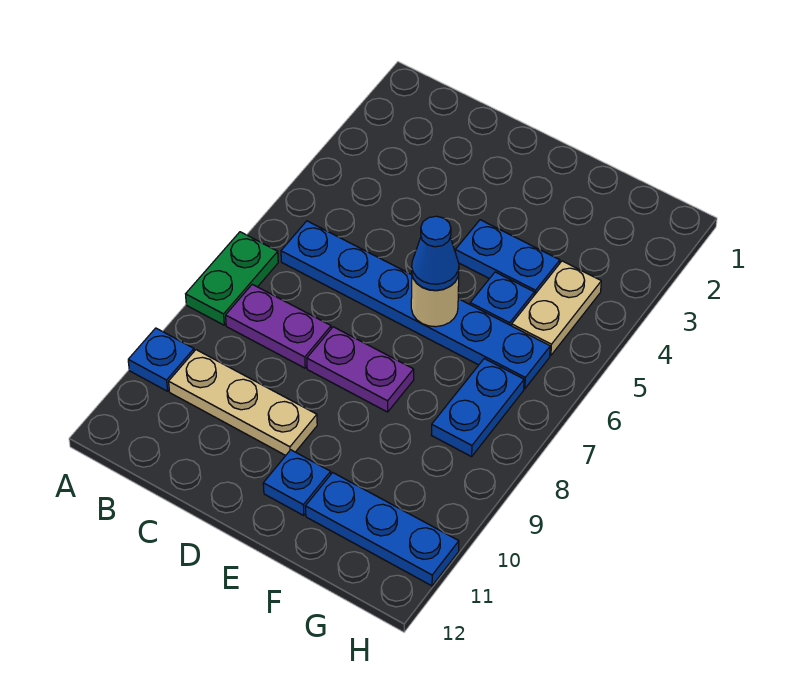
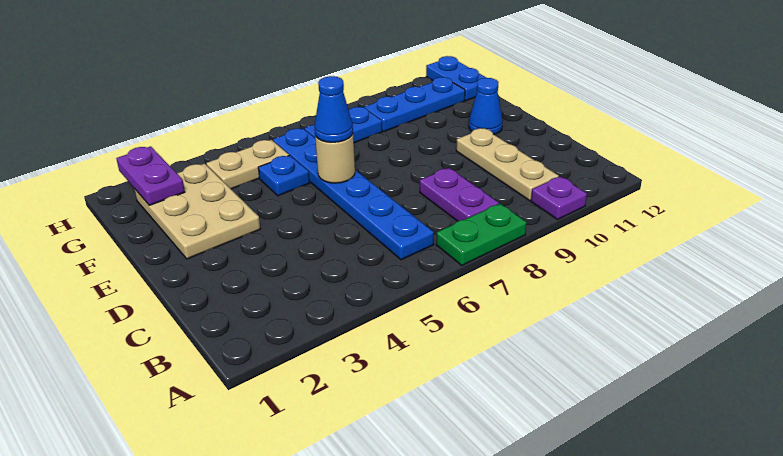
blue plate A10 level 1 -> purple plate A10 level 1
purple plate D8:E8 level 1 -> purple plate G2:H2 level 2
none -> tan plate E2:G3 level 1
blue plate E4:F4 level 1 -> blue plate G12:H12 level 1
blue plate E11 level 1 -> blue cone E11 level 1
blue plate F11:H11 level 1 -> blue plate G9:G11 level 1

